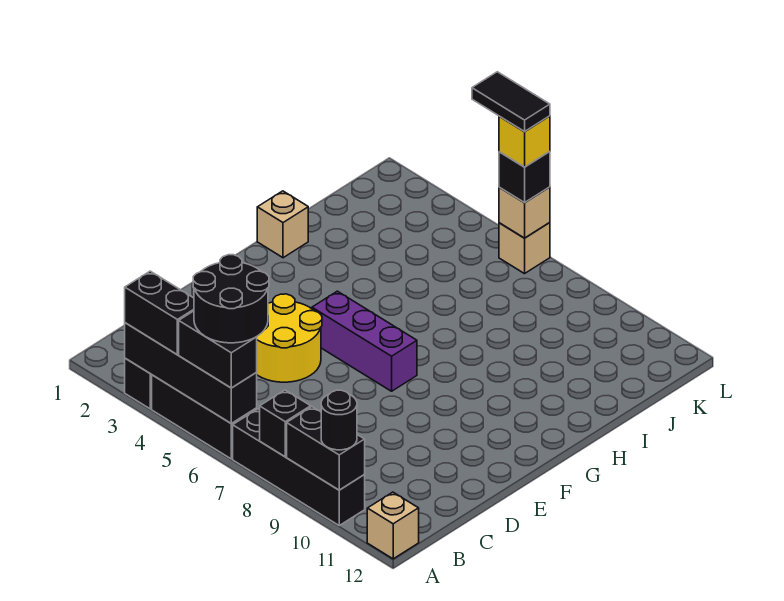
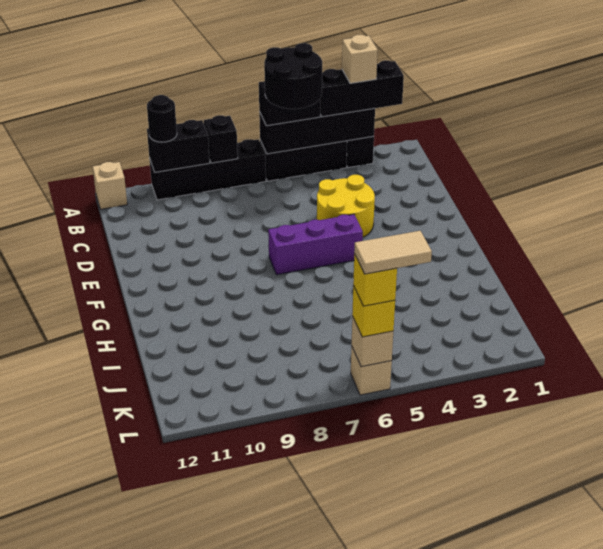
black brick A3:A4 level 3 -> black brick A2:A4 level 3
tan brick H1 level 1 -> tan brick A3 level 4
black tile L5:L6 level 5 -> tan tile L5:L6 level 5
black brick L6 level 3 -> yellow brick L6 level 3

